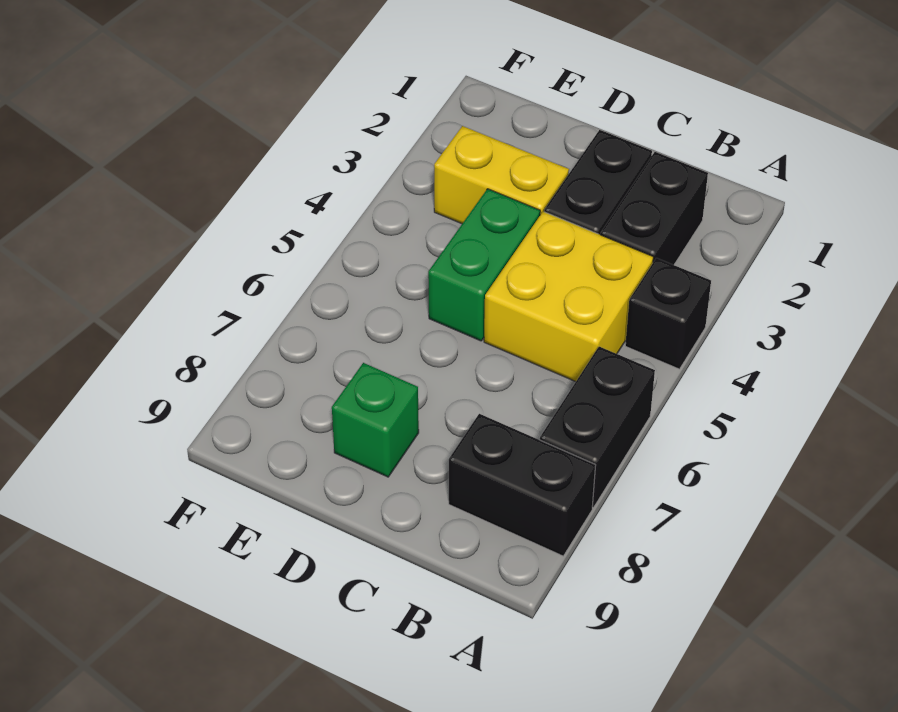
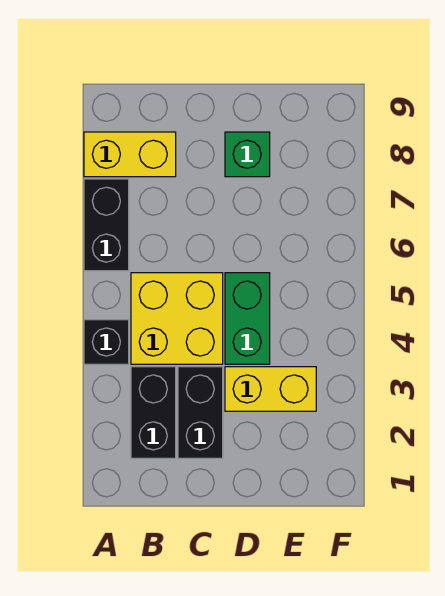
black brick A8:B8 level 1 -> yellow brick A8:B8 level 1

